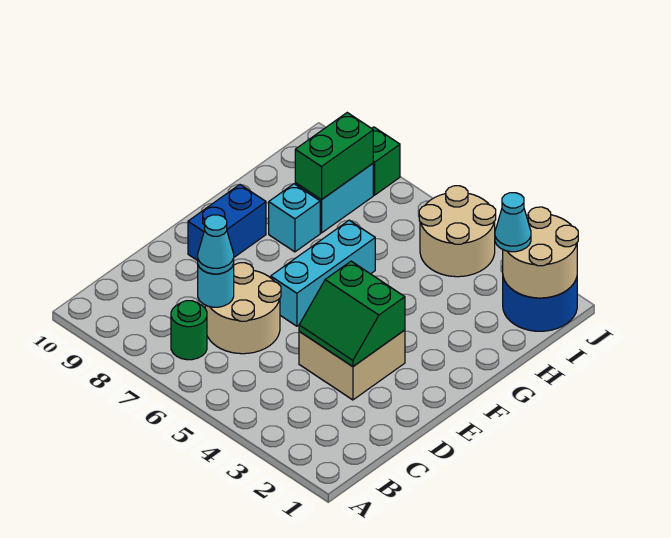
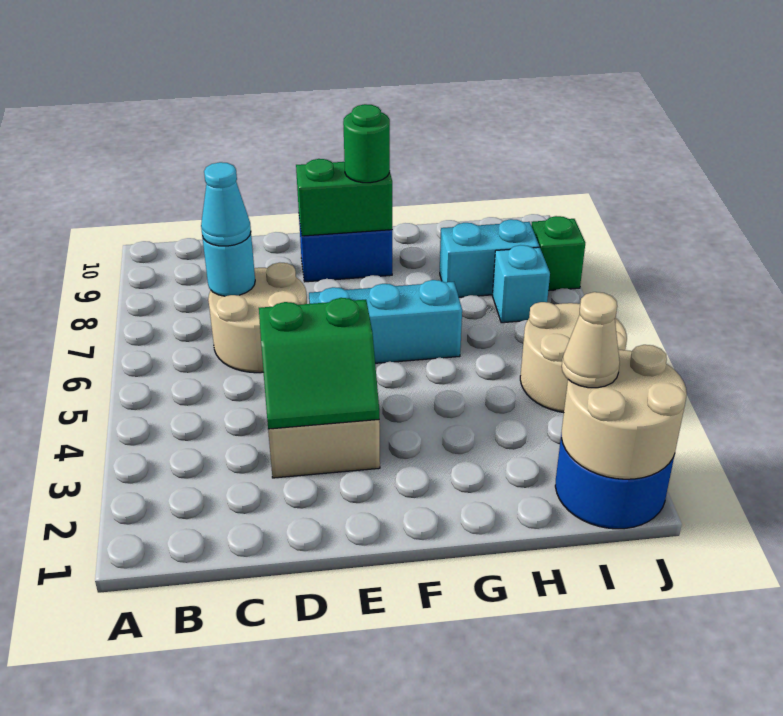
green round brick B7 level 1 -> green round brick F9 level 3
green slope D3:E4 level 2 top E -> green slope D3:E4 level 2 top 4
cyan brick G8 level 1 -> cyan brick I7 level 1
green brick H8:I8 level 2 -> green brick E9:F9 level 2
cyan cone I2 level 3 -> tan cone I2 level 3

